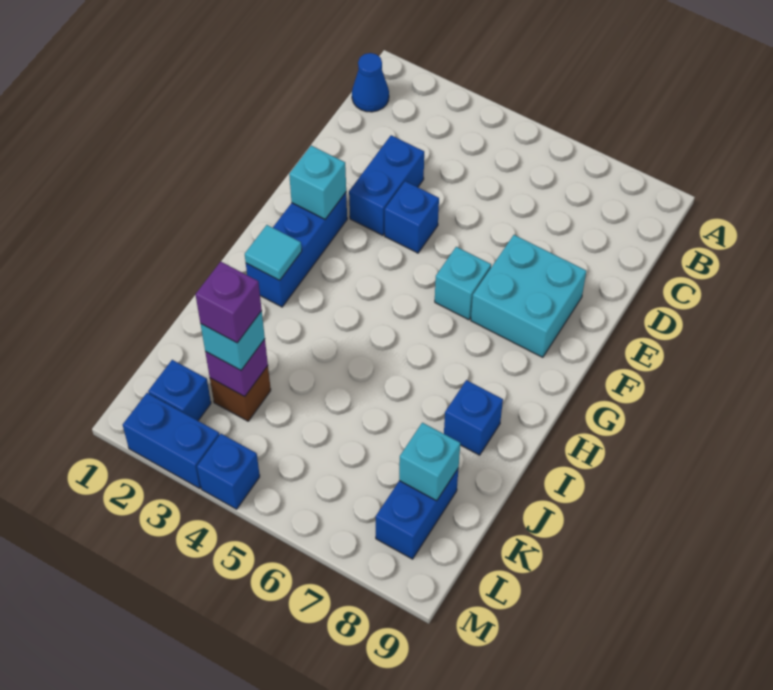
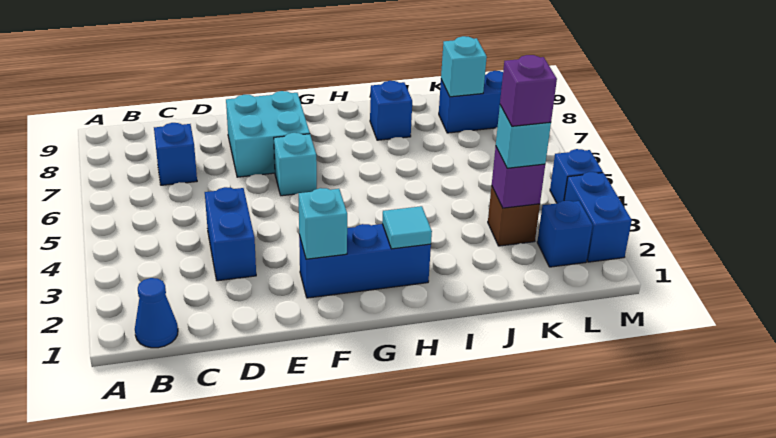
blue brick D3:E3 level 1 -> blue brick D3:D4 level 1
blue brick E4 level 1 -> blue brick C7 level 1

